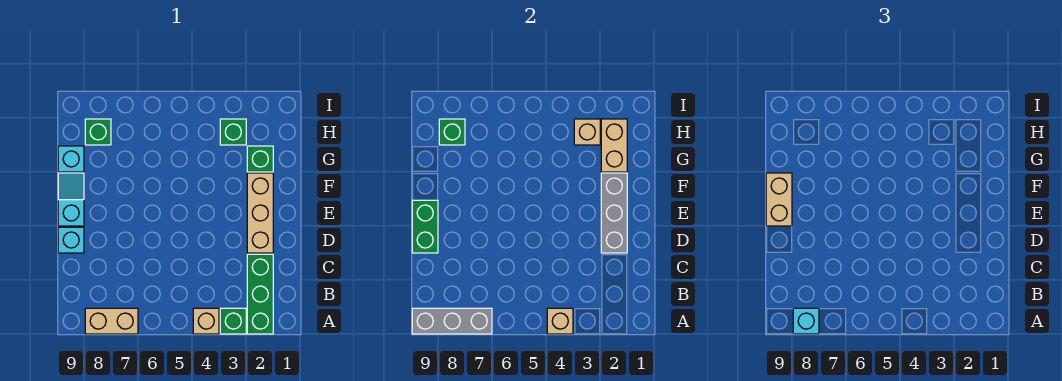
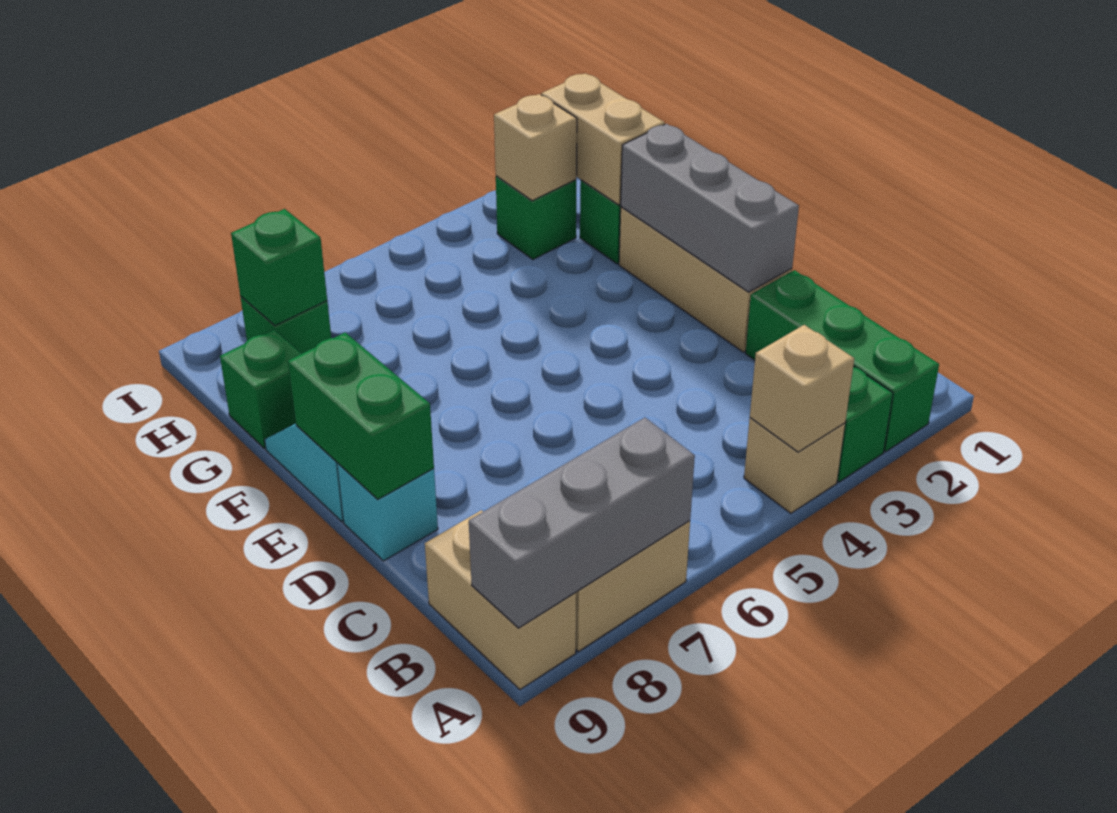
cyan brick A8 level 3 -> none
tan brick E9:F9 level 3 -> tan brick A9:B9 level 1
cyan brick G9 level 1 -> green brick G9 level 1

